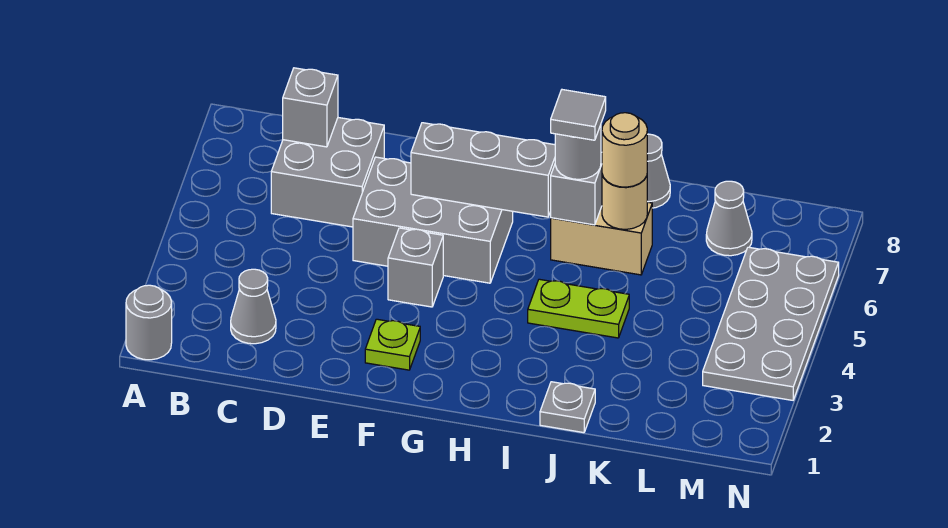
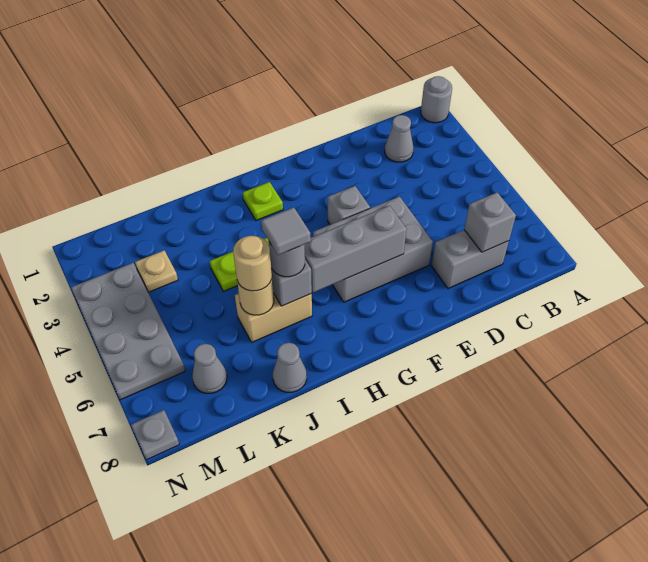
grey brick C6:D7 level 1 -> grey brick C7:D7 level 1
lime plate F2 level 1 -> lime plate H2 level 1
grey plate J1 level 1 -> grey plate N8 level 1
none -> tan plate L3 level 1

